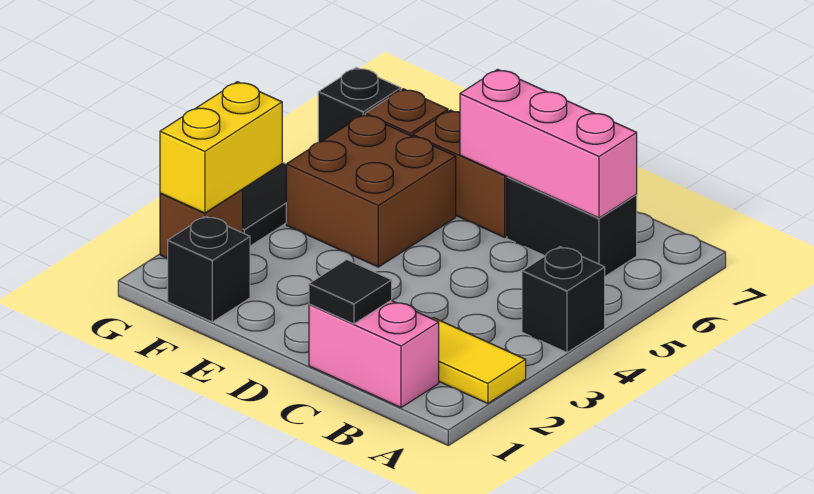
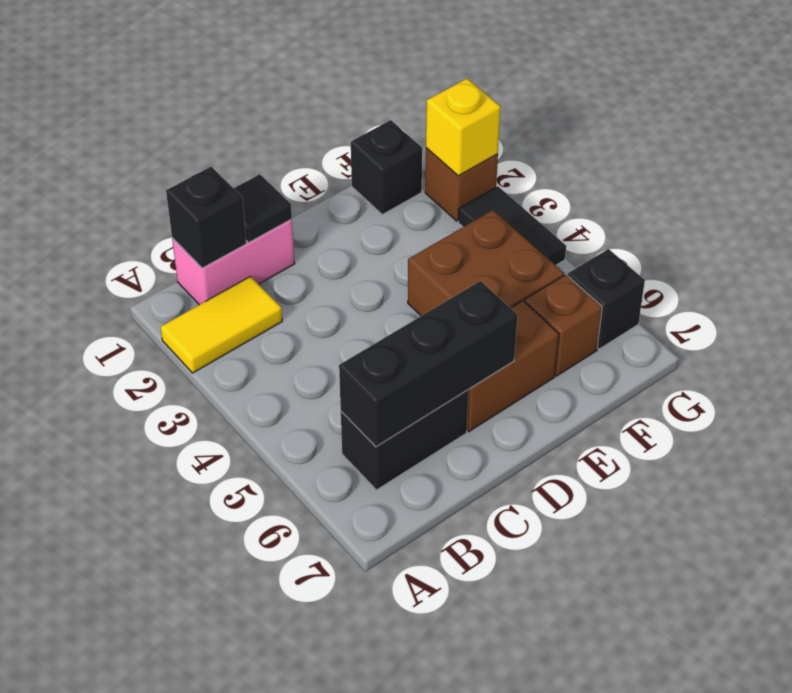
black brick A4 level 1 -> black brick B1 level 2
pink brick B6:D6 level 2 -> black brick B6:D6 level 2
yellow brick G2:G3 level 2 -> yellow brick G2 level 2

